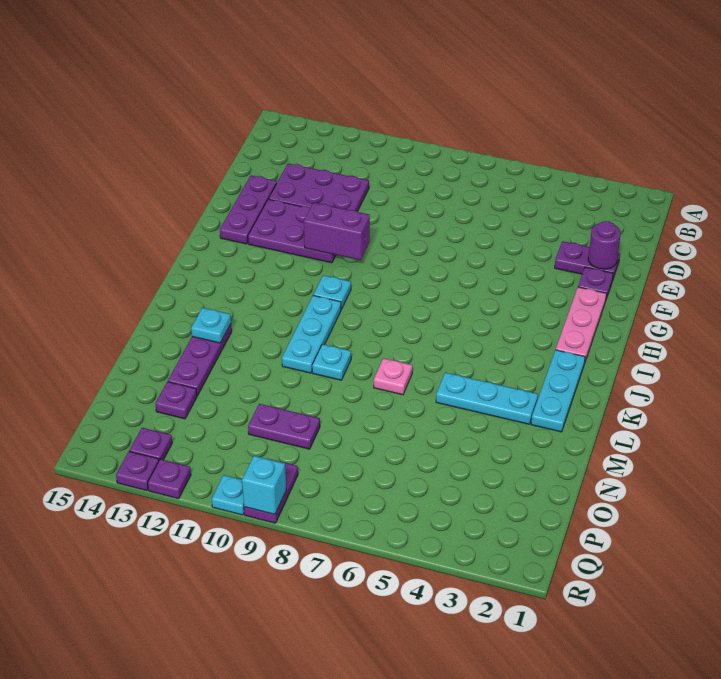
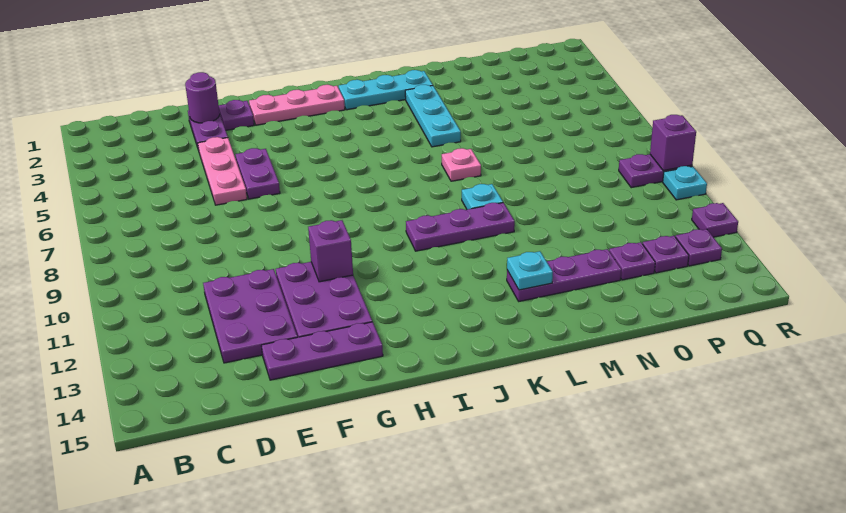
none -> pink plate E4:E6 level 1
purple brick G10:G11 level 2 -> purple brick G11 level 2
cyan plate I10 level 1 -> none
cyan plate J10:L10 level 1 -> purple plate J10:L10 level 1
purple plate O9:O10 level 1 -> purple plate F5:F6 level 1
cyan brick R9 level 2 -> purple brick R9 level 2
purple plate R13 level 1 -> purple plate P13 level 1

